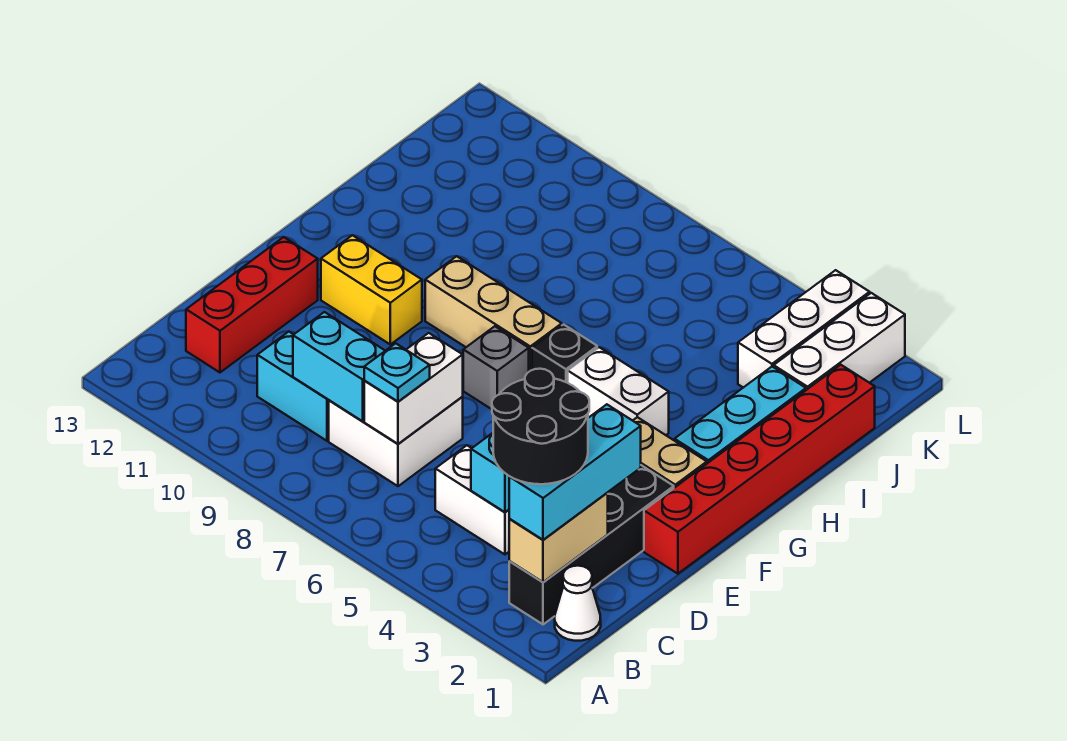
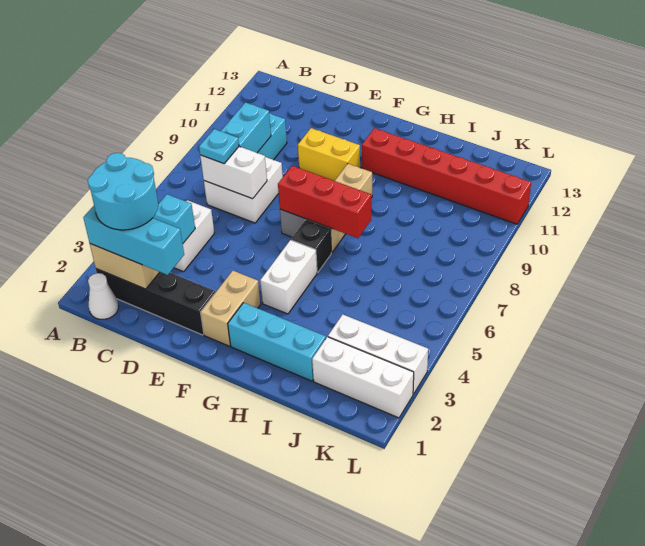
black round brick B2:C3 level 4 -> cyan round brick B2:C3 level 4
red brick C12:E12 level 1 -> red brick F7:H7 level 2
red brick E1:J1 level 1 -> red brick G11:L11 level 1
yellow brick F10:F11 level 1 -> yellow brick E10:F10 level 1

